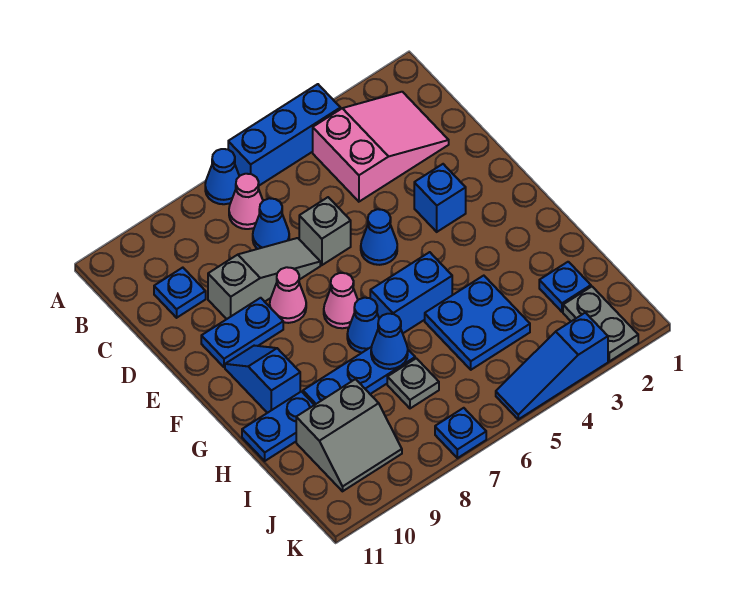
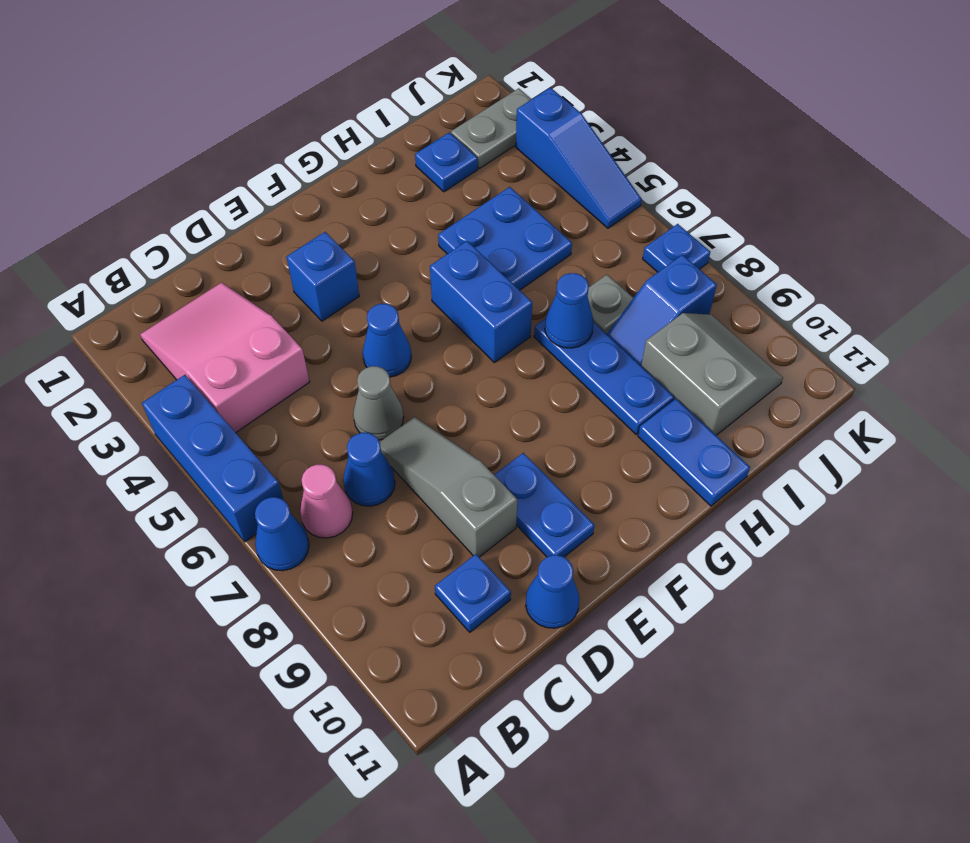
grey brick D6 level 1 -> grey cone D6 level 1
pink cone E8 level 1 -> none
pink cone F7 level 1 -> none
blue slope F10:G10 level 1 top G -> blue slope I8:J8 level 1 top J
blue cone G7 level 1 -> blue cone D11 level 1

